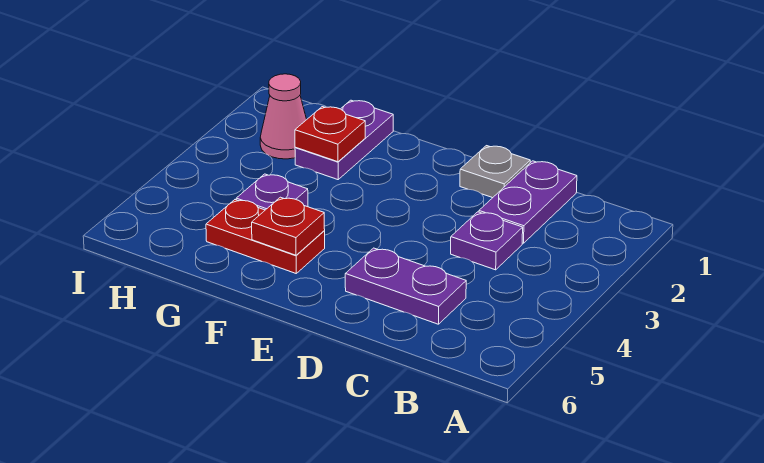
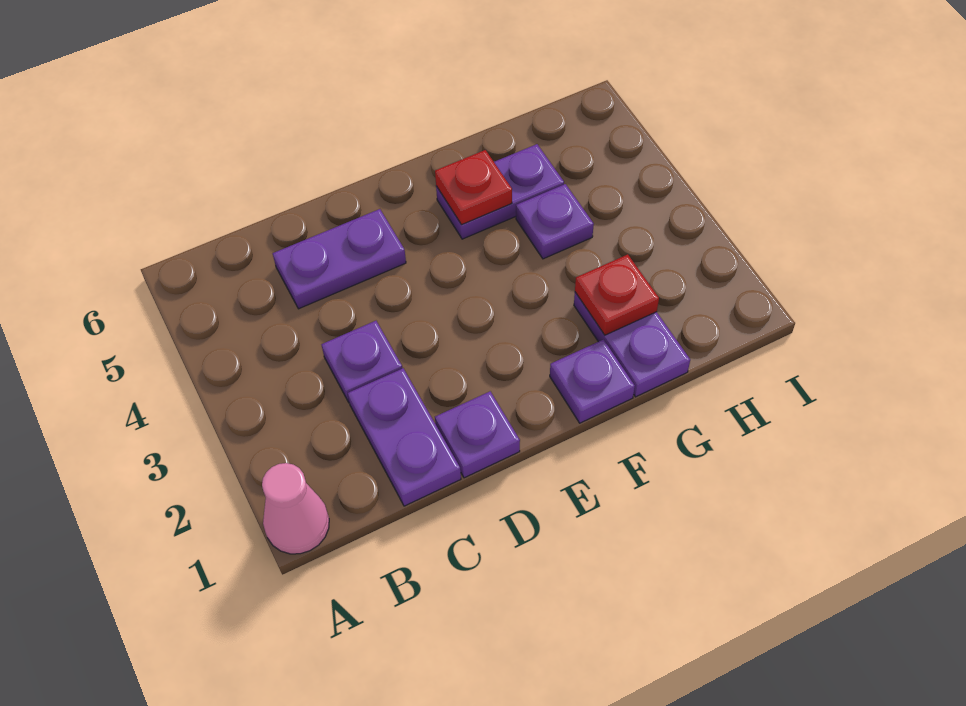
grey plate D1 level 1 -> purple plate D1 level 1
none -> purple plate F1 level 1
red plate F5:G5 level 1 -> purple plate F5:G5 level 1
pink cone H2 level 1 -> pink cone A1 level 1

